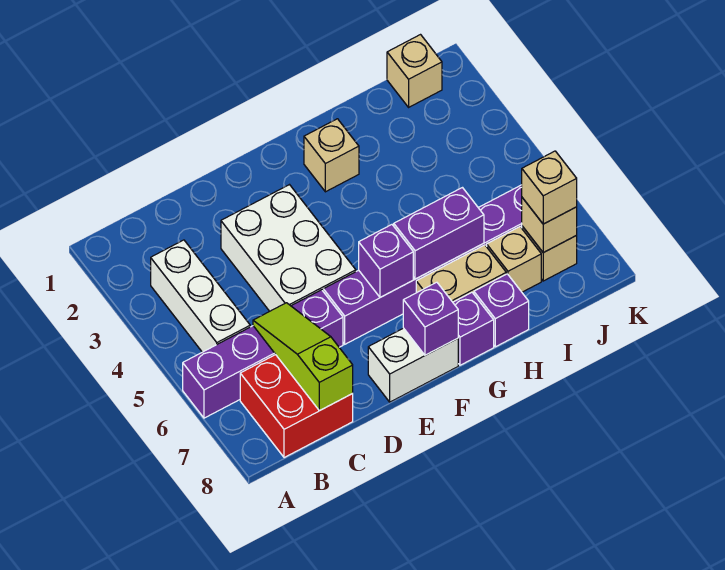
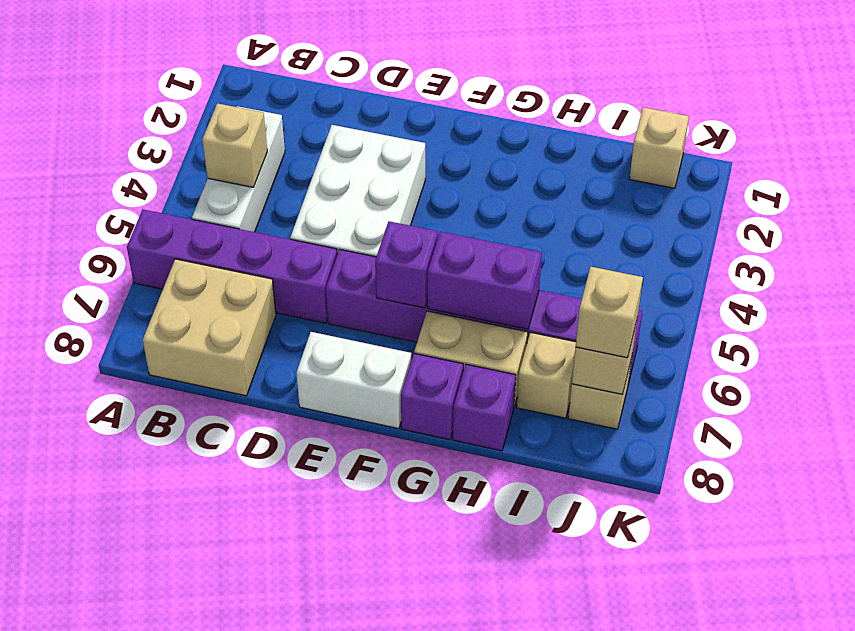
red brick B7:C8 level 1 -> tan brick B7:C8 level 1
lime slope C6:C8 level 2 top 8 -> none
purple brick F8 level 2 -> none
tan brick G2 level 1 -> tan brick B4 level 2

